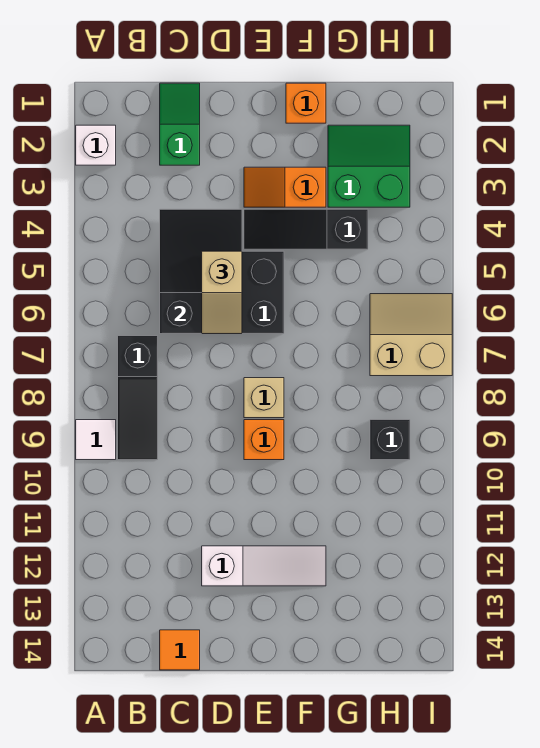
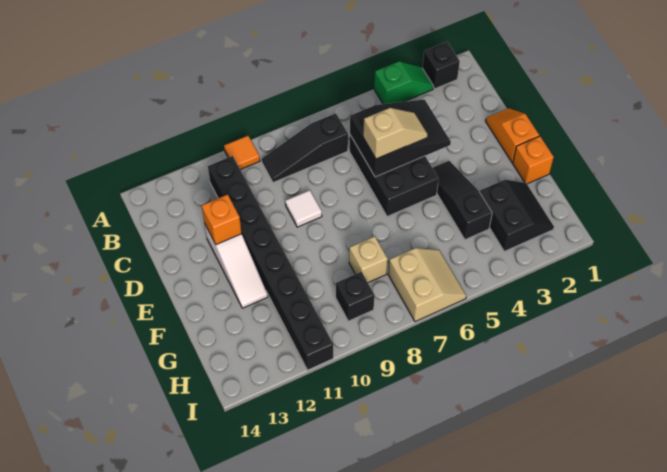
white brick A2 level 1 -> black brick A2 level 1
white tile A9 level 1 -> white tile D9 level 1
none -> black brick B11:I11 level 1
green slope C1:C2 level 1 top 2 -> green slope A3:A4 level 1 top 4
orange tile C14 level 1 -> orange tile A10 level 1
tan slope D5:D6 level 3 top 5 -> tan slope D5:D6 level 3 top 6
orange slope E3:F3 level 1 top F -> orange slope D1:E1 level 1 top E
tan brick E8 level 1 -> tan brick G8 level 1
orange brick E9 level 1 -> orange brick D12 level 2
green slope G2:H3 level 1 top 3 -> black slope G2:H3 level 1 top 3

